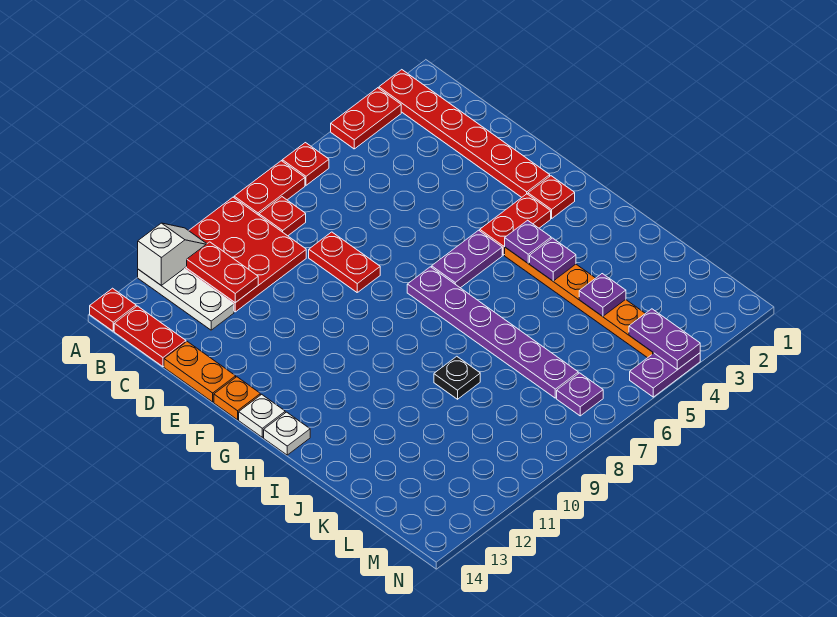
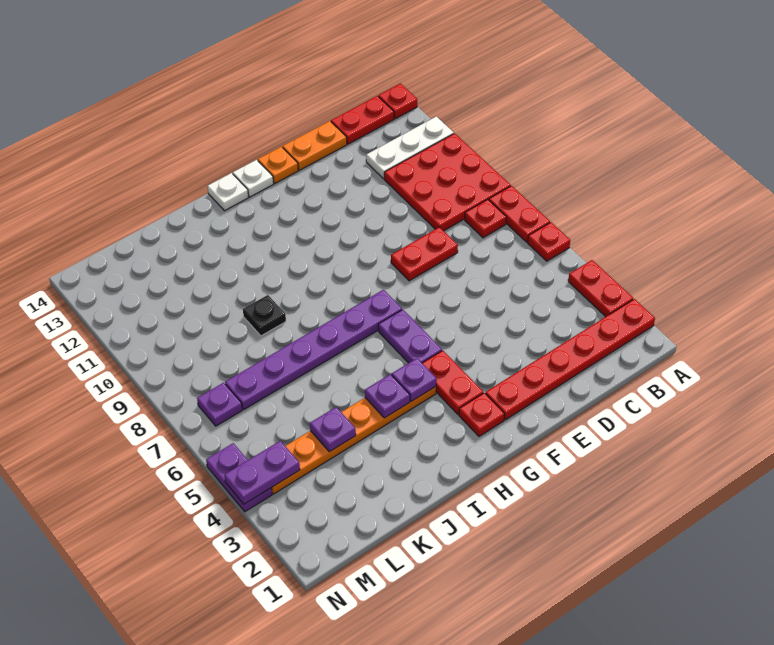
white slope A11:A12 level 2 top 12 -> none
red plate B11:C11 level 2 -> none

